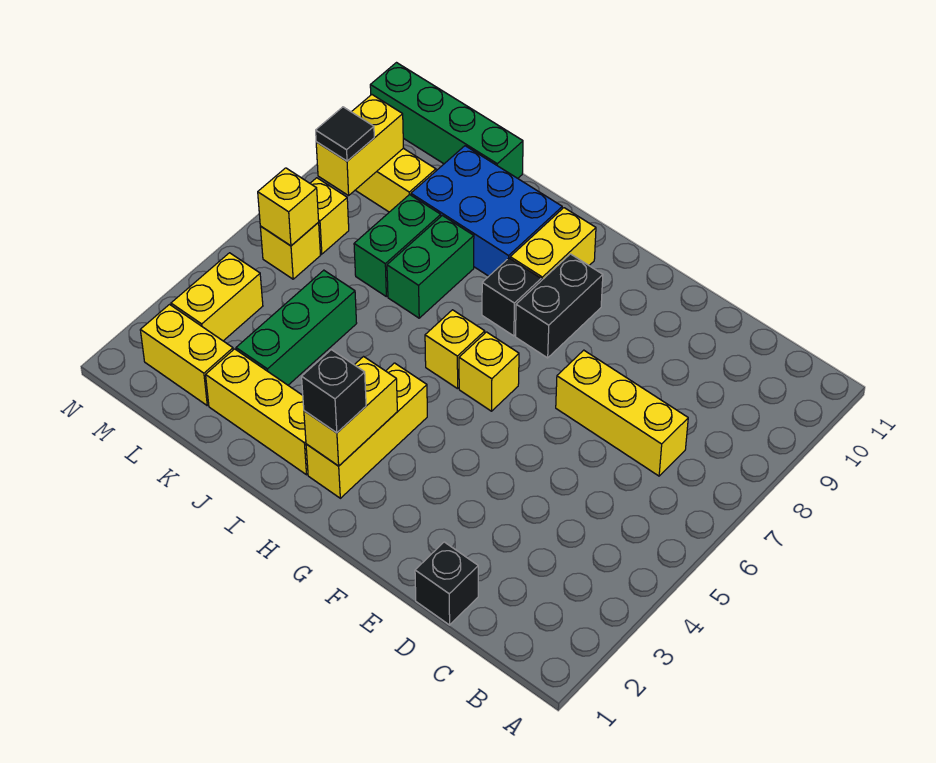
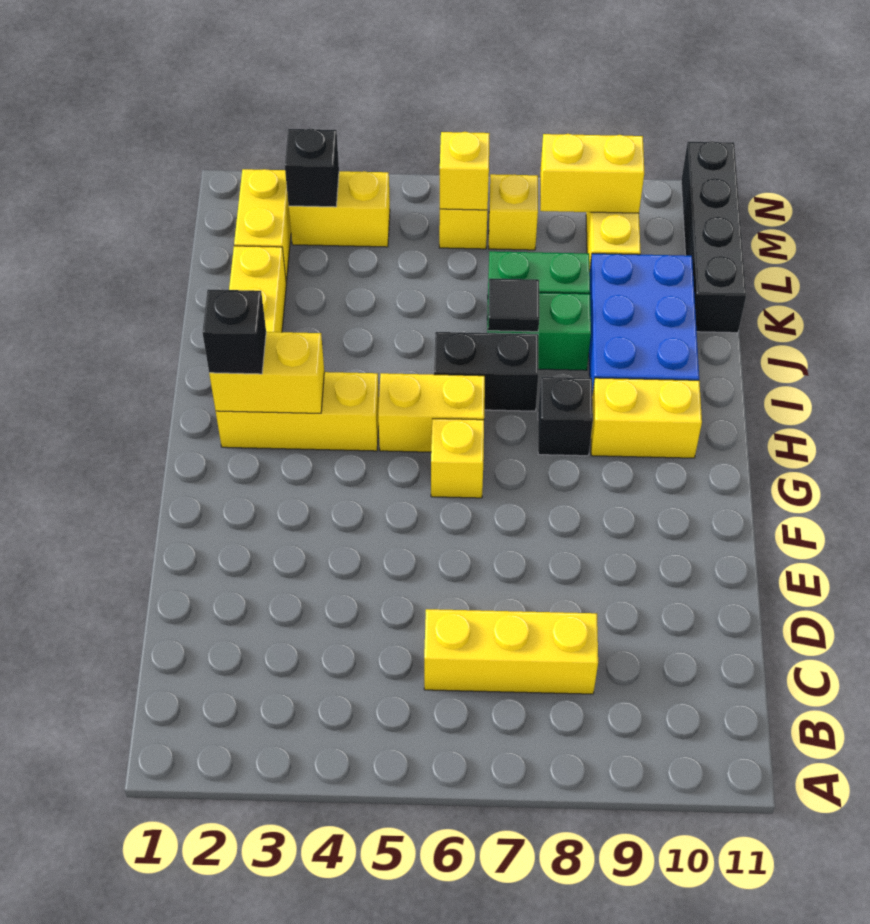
yellow brick C7:E7 level 1 -> yellow brick C6:C8 level 1
black brick D1 level 1 -> black brick M3 level 2
black brick G8:G9 level 1 -> black brick I6:I7 level 1
yellow brick H6 level 1 -> yellow brick H5:H6 level 1
green brick K3:K5 level 1 -> none
green brick K11:N11 level 1 -> black brick K11:N11 level 1
black tile M8 level 3 -> black tile J7 level 2

